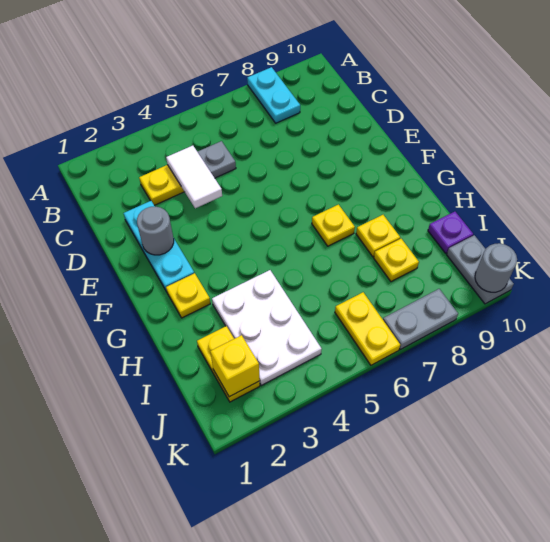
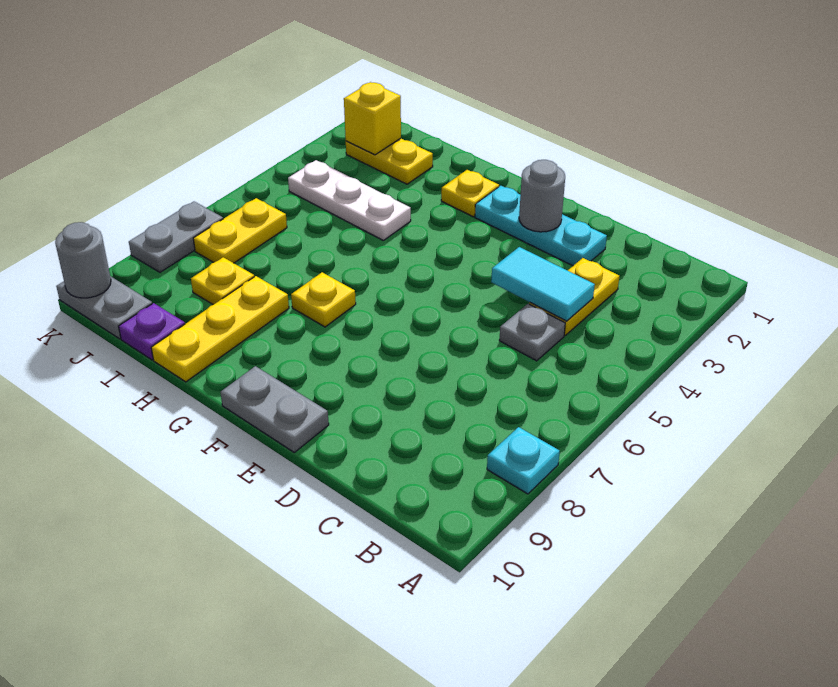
cyan plate A8:B8 level 1 -> cyan plate A8 level 1
white tile C4:D4 level 2 -> cyan tile C4:D4 level 2
none -> grey plate E10:F10 level 1
white plate H3:J4 level 1 -> white plate H4:J4 level 1
yellow plate H8 level 1 -> yellow plate H8:H10 level 1
yellow plate J6:K6 level 1 -> yellow plate J6:J7 level 1

